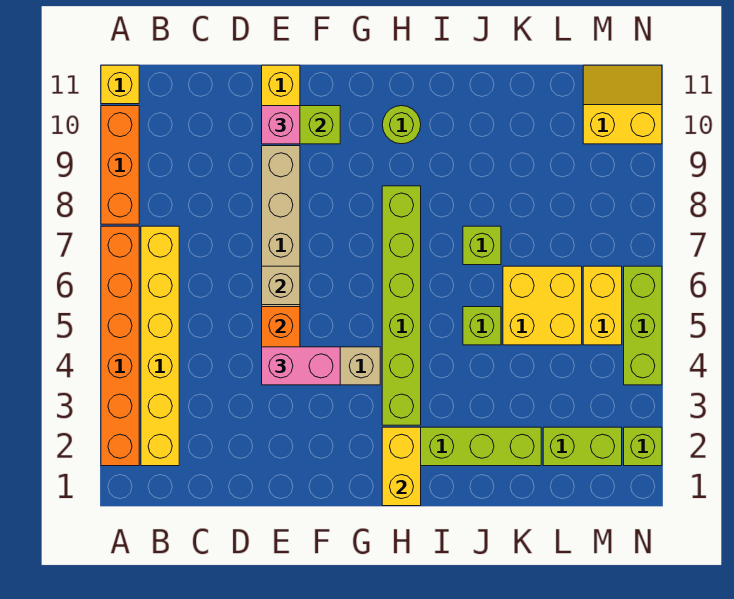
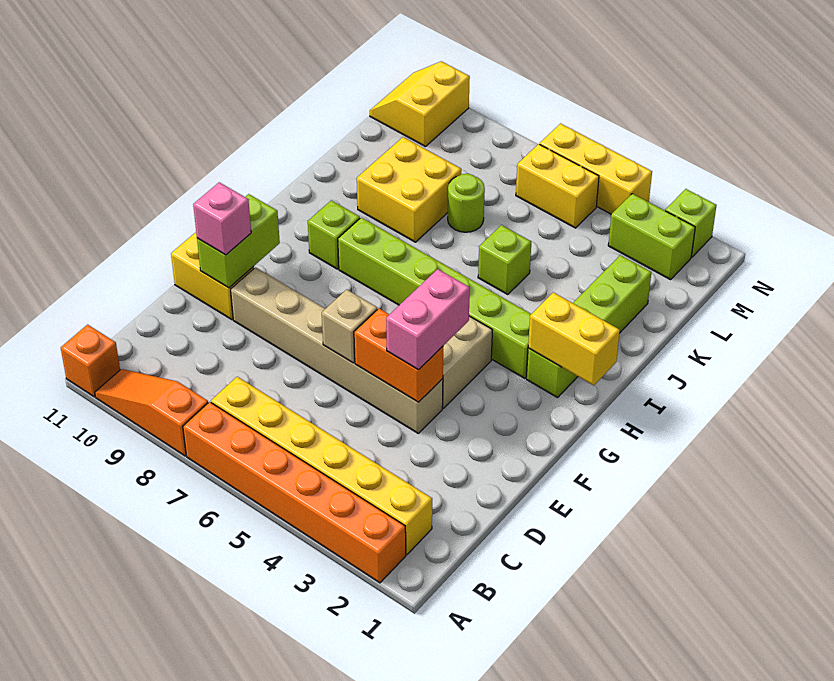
orange brick A8:A10 level 1 -> orange slope A8:A10 level 1 top 8
yellow brick A11 level 1 -> orange brick A11 level 1
lime round brick H10 level 1 -> lime round brick K7 level 1
lime brick J7 level 1 -> lime brick H9 level 1
yellow brick K5:L6 level 1 -> yellow brick J8:K9 level 1
lime brick L2:M2 level 1 -> lime brick M2:M3 level 1
lime brick N4:N6 level 1 -> yellow brick N4:N6 level 1

